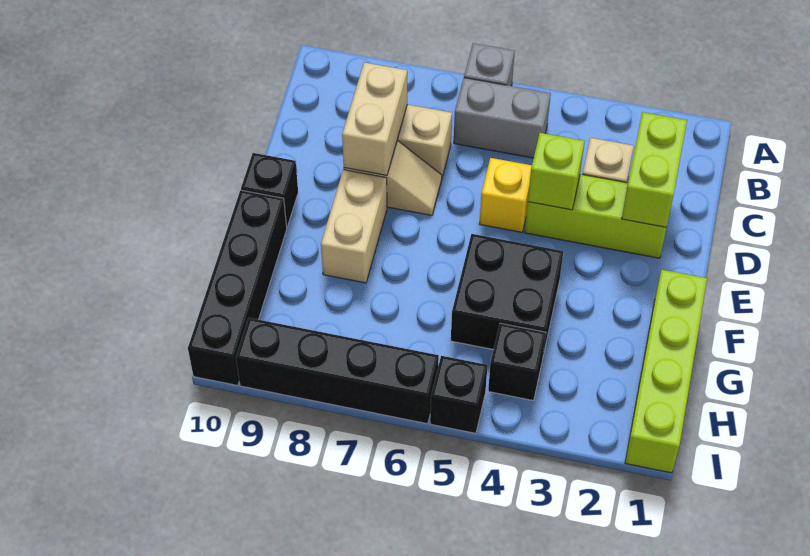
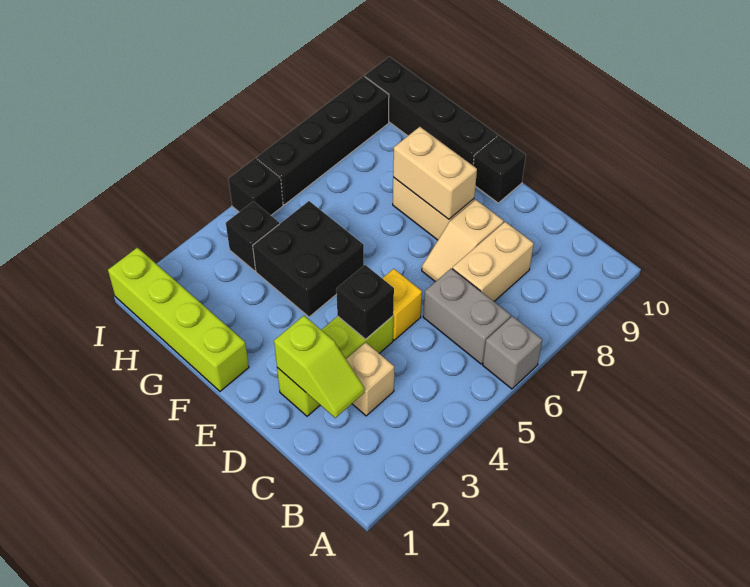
grey brick B5:B6 level 1 -> grey brick B6:C6 level 1
lime brick C2:D2 level 2 -> lime slope C2:D2 level 2 top D
tan brick C8:D8 level 2 -> tan brick E8:F8 level 2
lime brick D4 level 2 -> black brick D4 level 2

